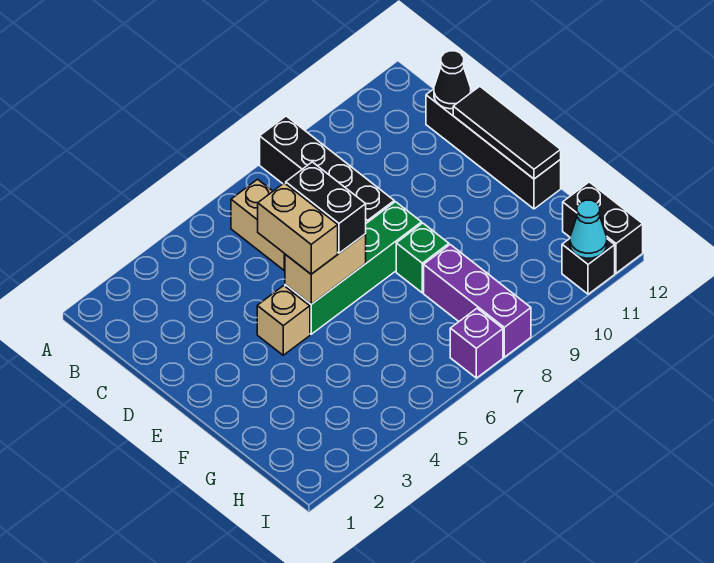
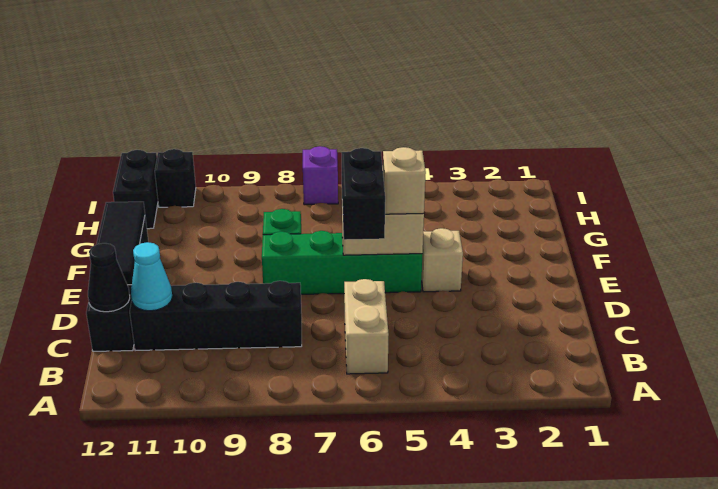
black brick A8:D8 level 1 -> black brick C8:C11 level 1
tan brick D5:E5 level 3 -> tan brick E5 level 3
purple brick G8:I8 level 1 -> none
cyan cone I11 level 2 -> cyan cone C11 level 2

